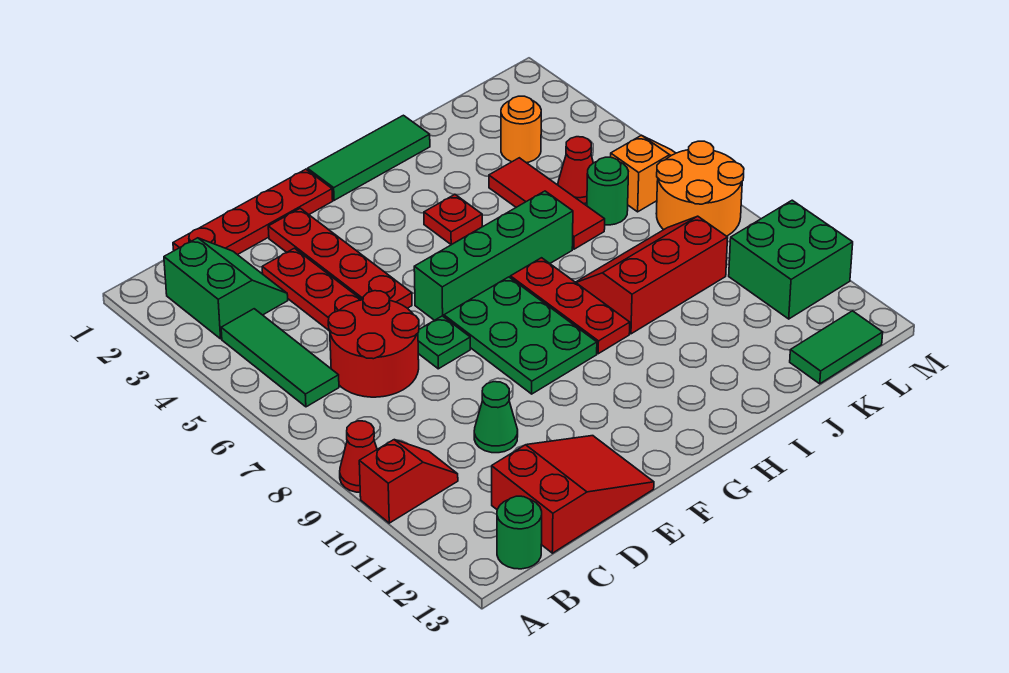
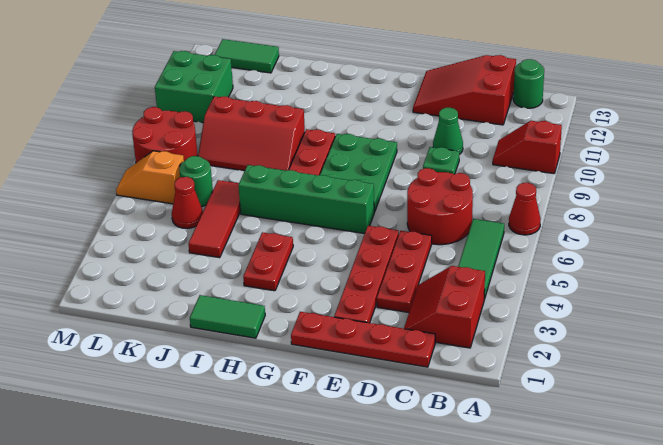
red cone A9 level 1 -> red cone A7 level 1
green slope B2:C3 level 1 top B -> red slope B2:C3 level 1 top B
green plate E7 level 1 -> green plate D9 level 1
green tile G1:I1 level 1 -> green tile H1:I1 level 1
red plate H4 level 1 -> red plate H3:H4 level 1
orange round brick K3 level 1 -> none
orange round brick L7:M8 level 1 -> red round brick L7:M8 level 1

